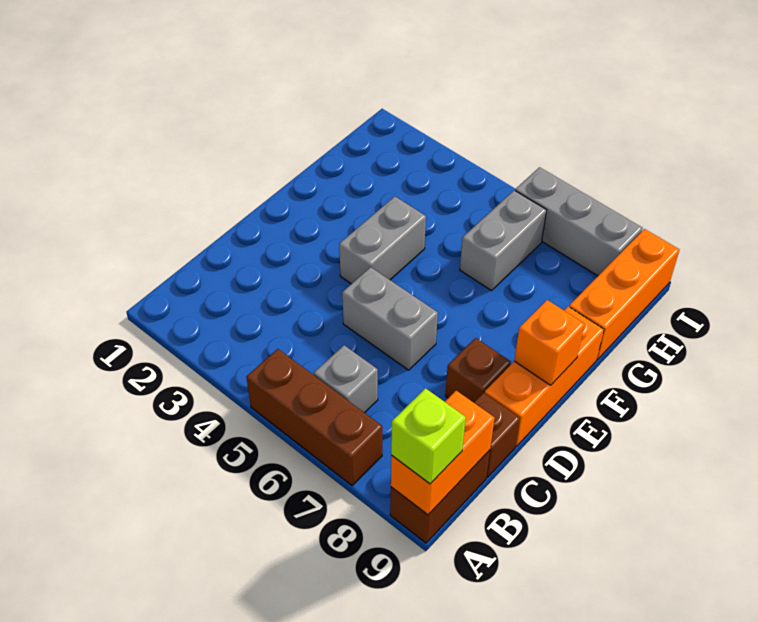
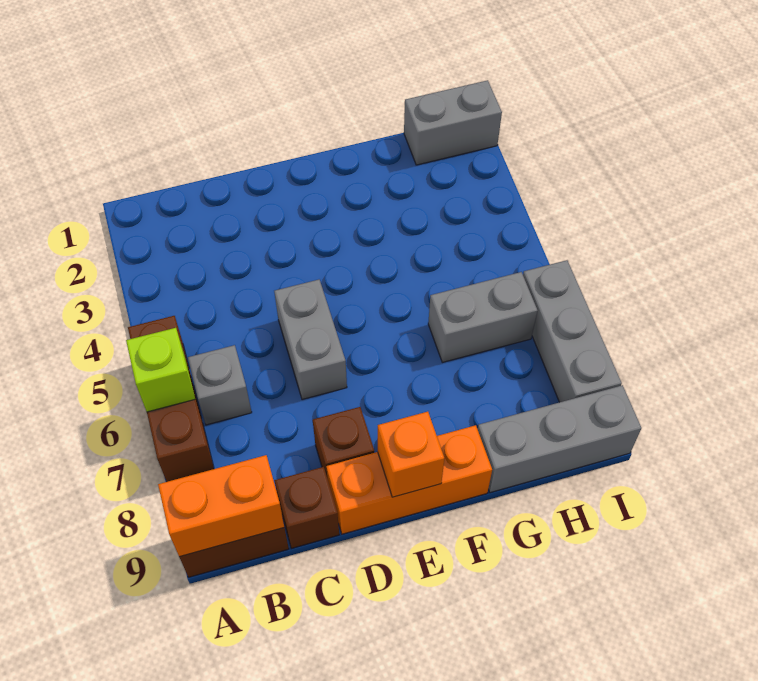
lime brick A9 level 3 -> lime brick A6 level 2
grey brick E4:F4 level 1 -> grey brick H1:I1 level 1
orange brick G9:I9 level 1 -> grey brick G9:I9 level 1

